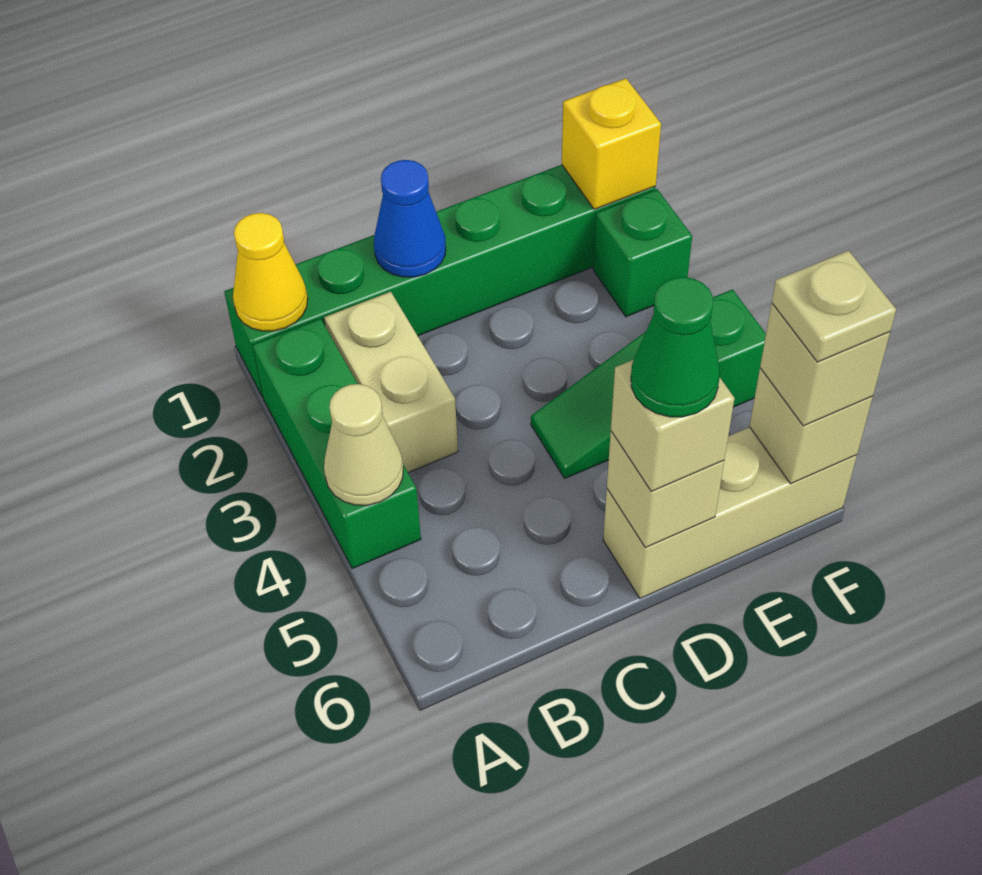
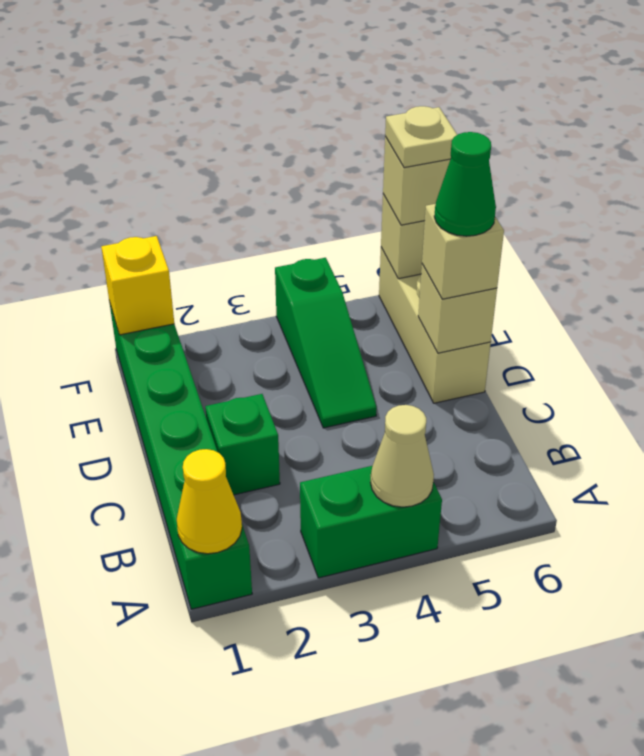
green brick A2:A4 level 1 -> green brick A3:A4 level 1
tan brick B2:B3 level 1 -> none
blue cone C1 level 2 -> none
green brick F2 level 1 -> green brick C2 level 1

